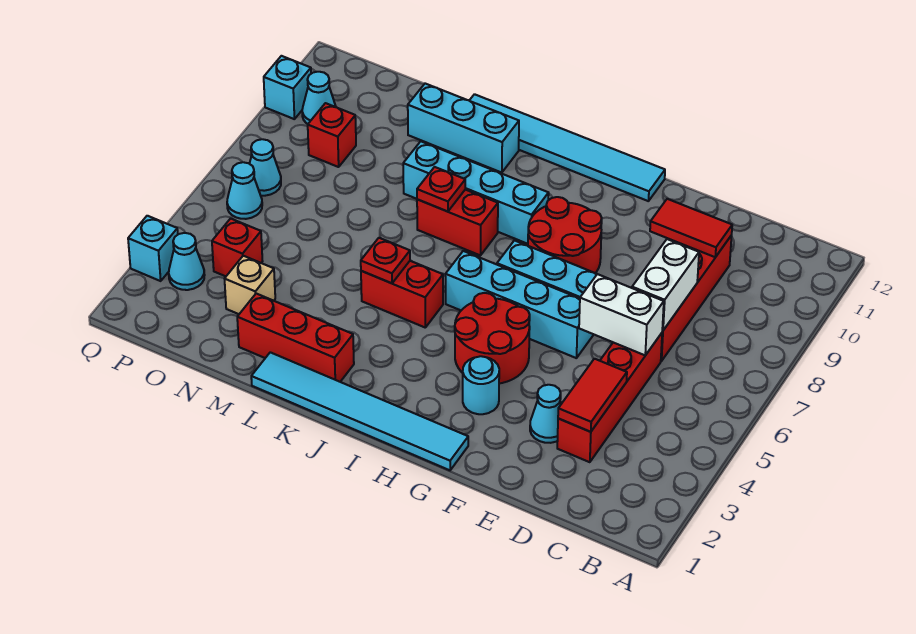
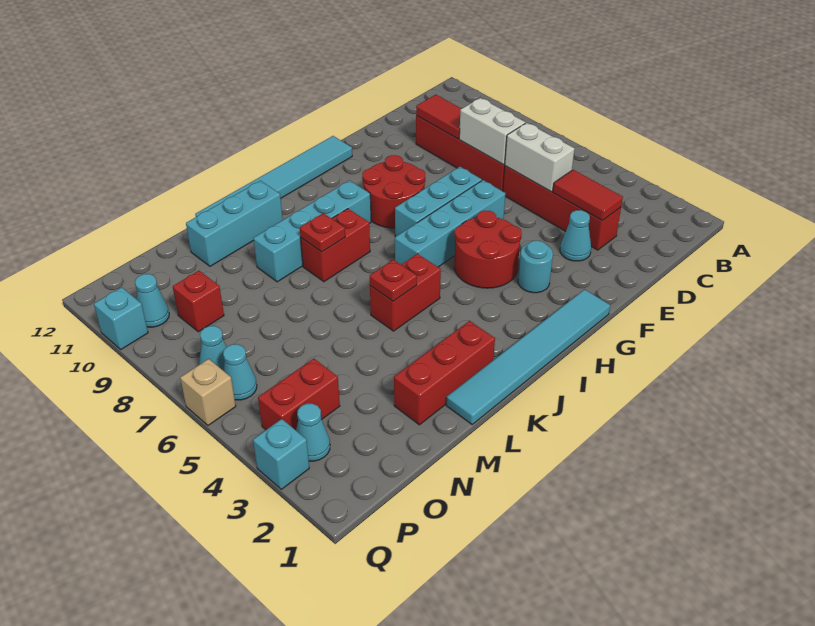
white brick D6:E6 level 2 -> white brick D5:D6 level 2
red tile D10:E10 level 2 -> red tile D9:D10 level 2
tan brick N3 level 1 -> tan brick Q6 level 1
red brick O4 level 1 -> red brick O4:P4 level 1

